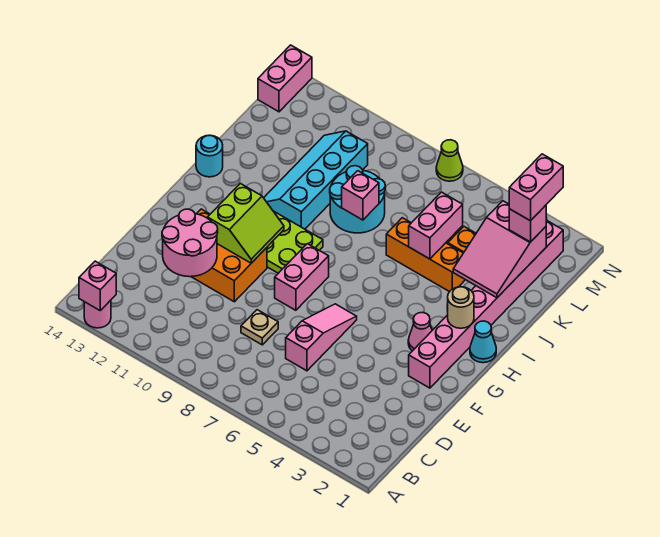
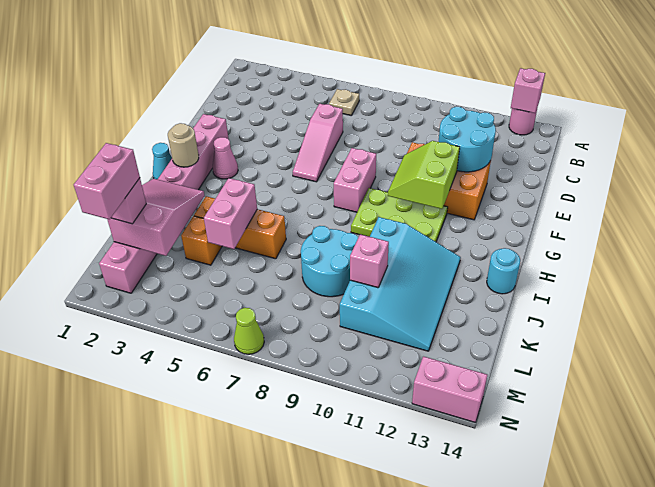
tan plate D8 level 1 -> tan plate B6 level 1
pink round brick D11:E12 level 2 -> cyan round brick D11:E12 level 2
cyan slope I10:L11 level 1 top 10 -> cyan slope I10:L12 level 1 top 10
pink brick J8 level 2 -> pink brick K10 level 2
pink brick M14:N14 level 1 -> pink brick N13:N14 level 1

